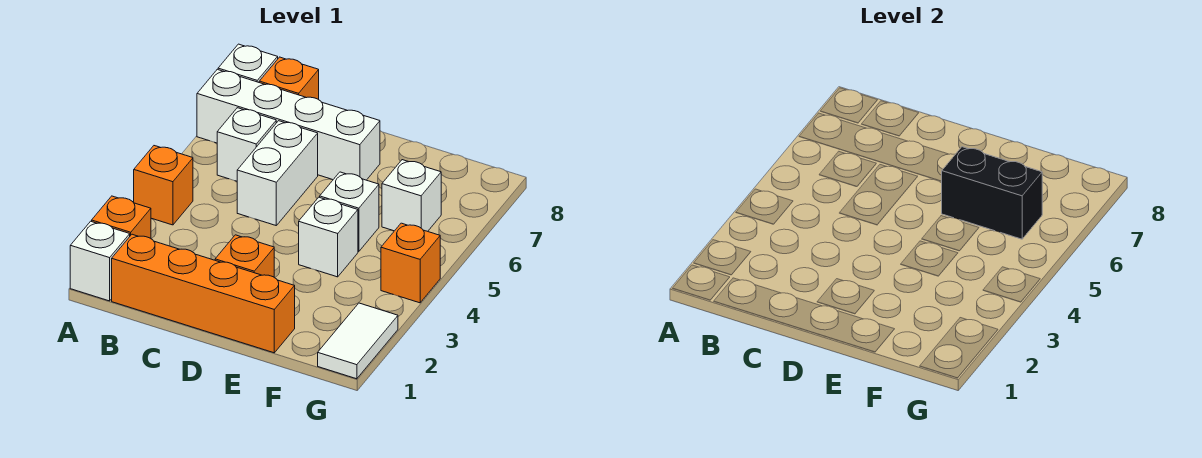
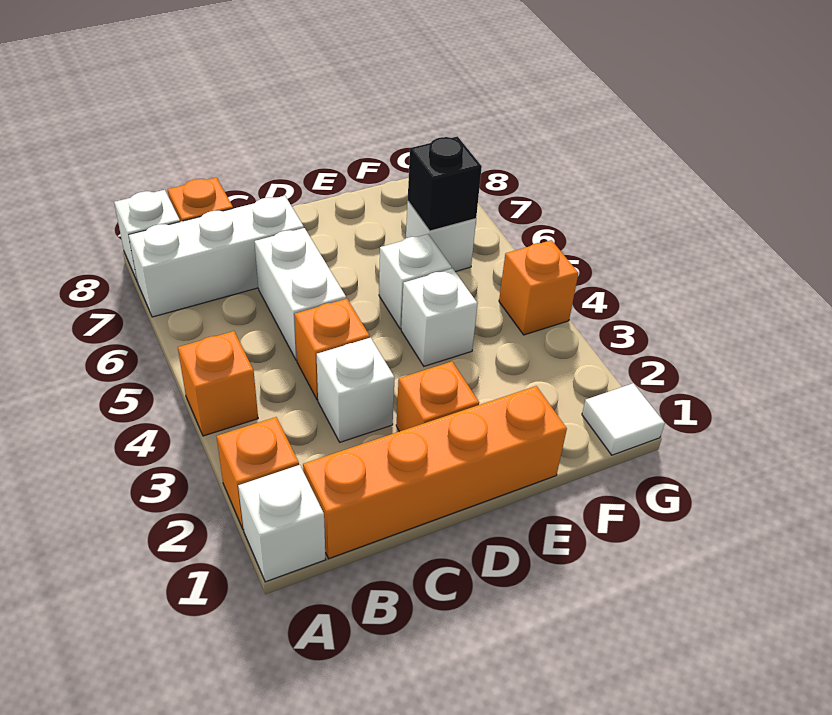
white brick A7:D7 level 1 -> white brick A7:C7 level 1
white brick B6 level 1 -> white brick C3 level 1
none -> orange brick C4 level 1
black brick E6:F6 level 2 -> black brick F6 level 2
white tile G1:G2 level 1 -> white tile G1 level 1

